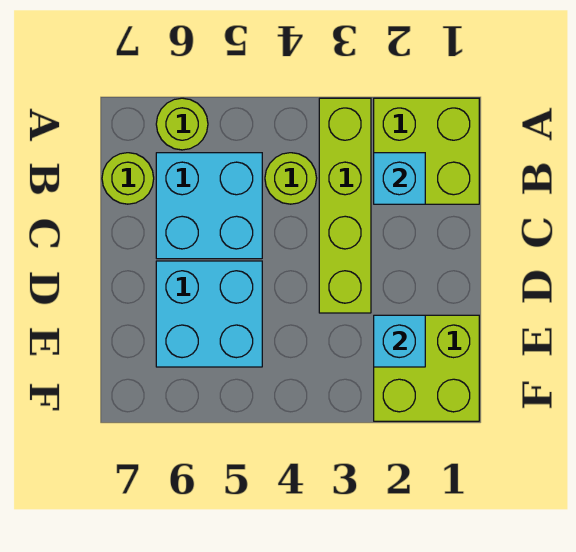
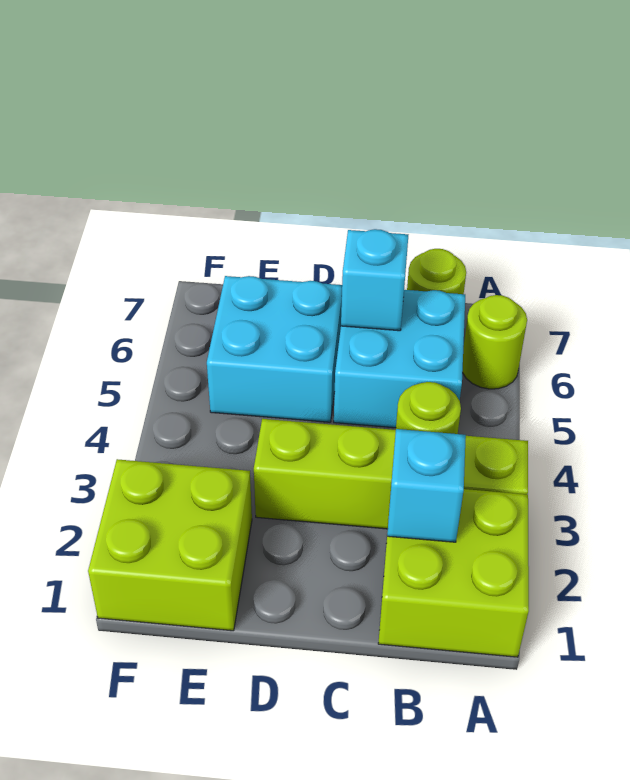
cyan brick E2 level 2 -> cyan brick C6 level 2

